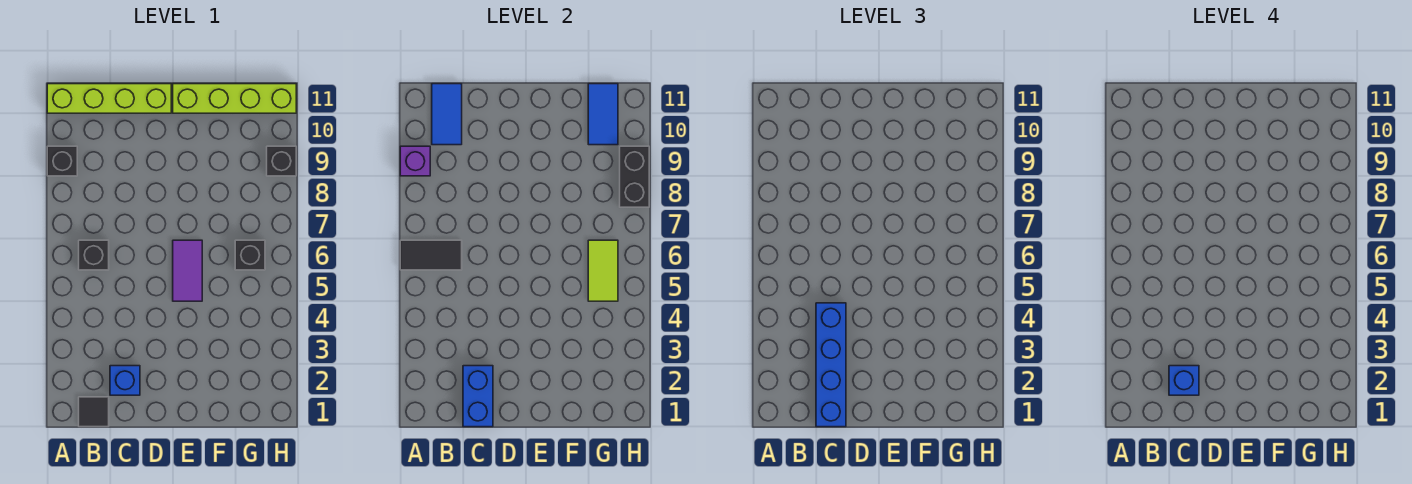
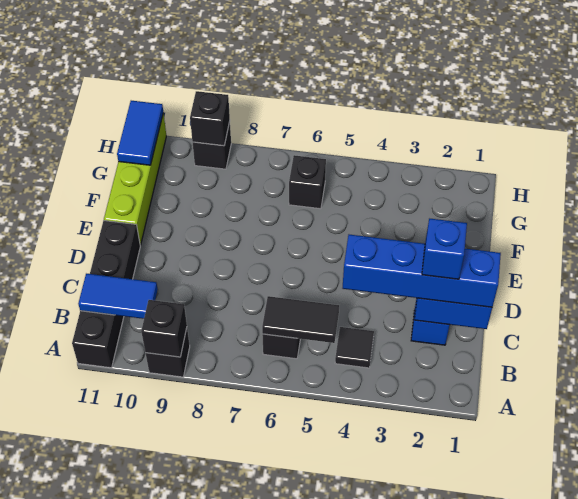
black tile A6:B6 level 2 -> black tile B5:B6 level 2
purple brick A9 level 2 -> black brick A9 level 2
lime brick A11:D11 level 1 -> black brick A11:D11 level 1
black tile B1 level 1 -> black tile B4 level 1
purple tile E5:E6 level 1 -> none
lime tile G5:G6 level 2 -> none
blue tile G10:G11 level 2 -> blue tile G11:H11 level 2
black brick H8:H9 level 2 -> black brick H9 level 2

